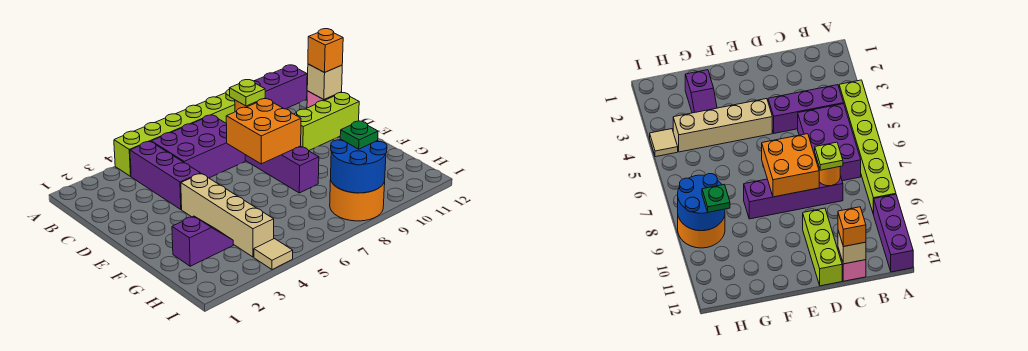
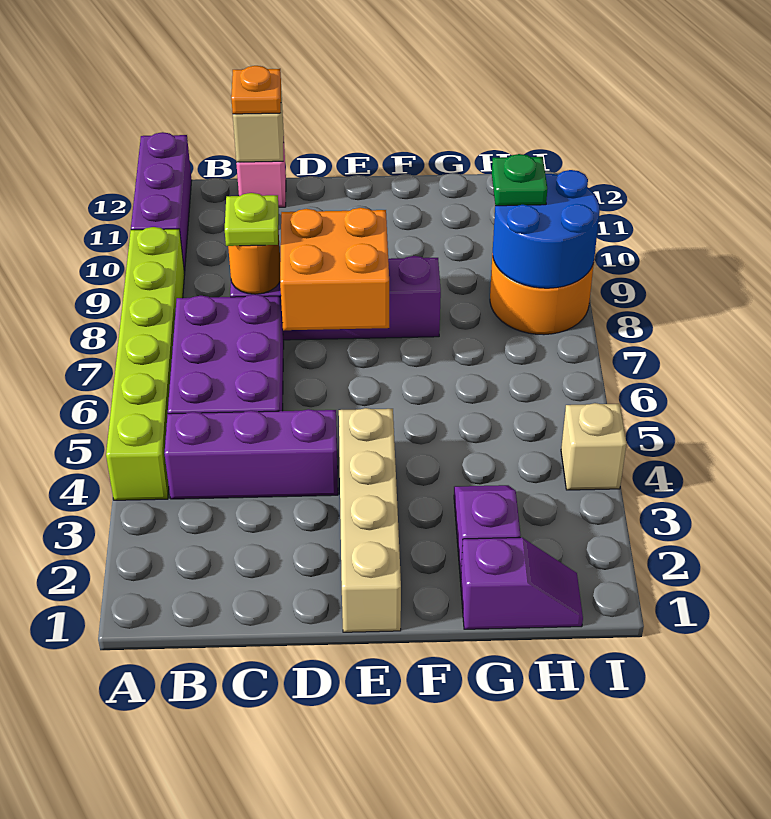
orange brick C12 level 3 -> orange plate C12 level 3
lime brick D10:D12 level 1 -> none
tan brick E4:H4 level 1 -> tan brick E1:E4 level 1
none -> purple slope G1:H1 level 1 top G
tan tile I4 level 1 -> tan brick I4 level 1

